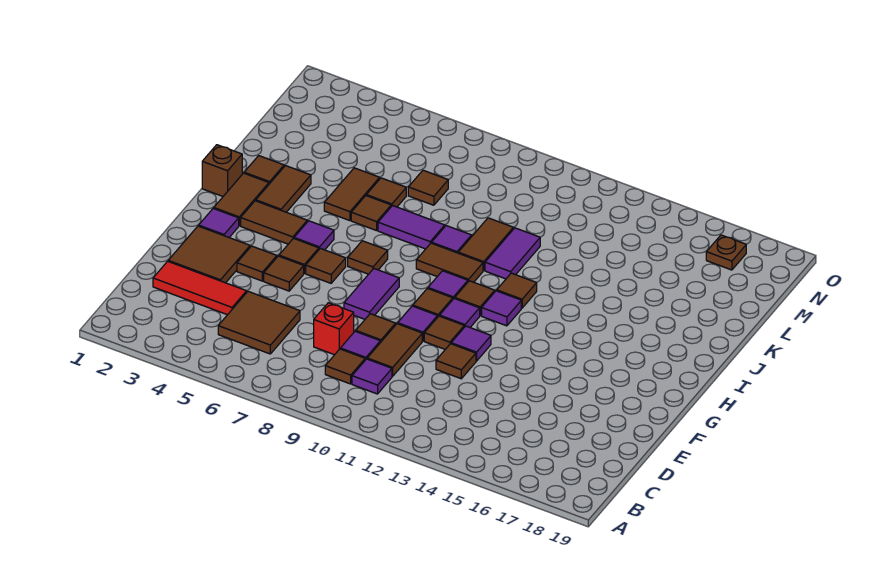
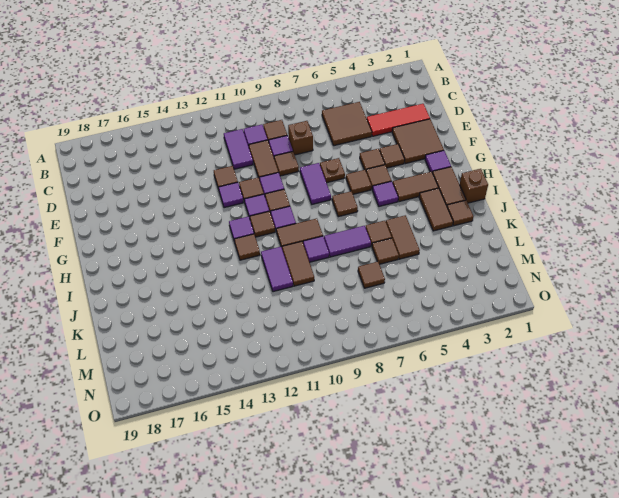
none -> purple tile C11:D11 level 1
red brick D8 level 1 -> brown brick D8 level 1
brown plate N17 level 1 -> brown plate F7 level 1

